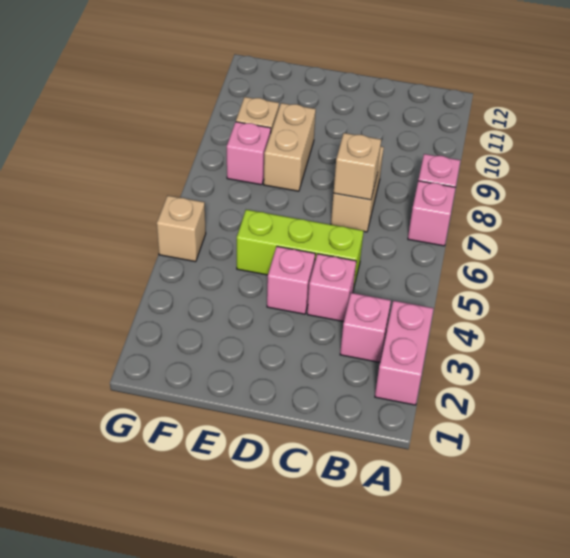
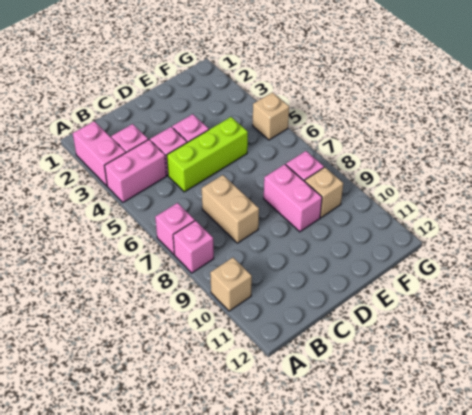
none -> pink brick A4:B4 level 1
tan brick C7 level 2 -> tan brick A10 level 1
tan brick E8:E9 level 1 -> pink brick E8:E9 level 1

